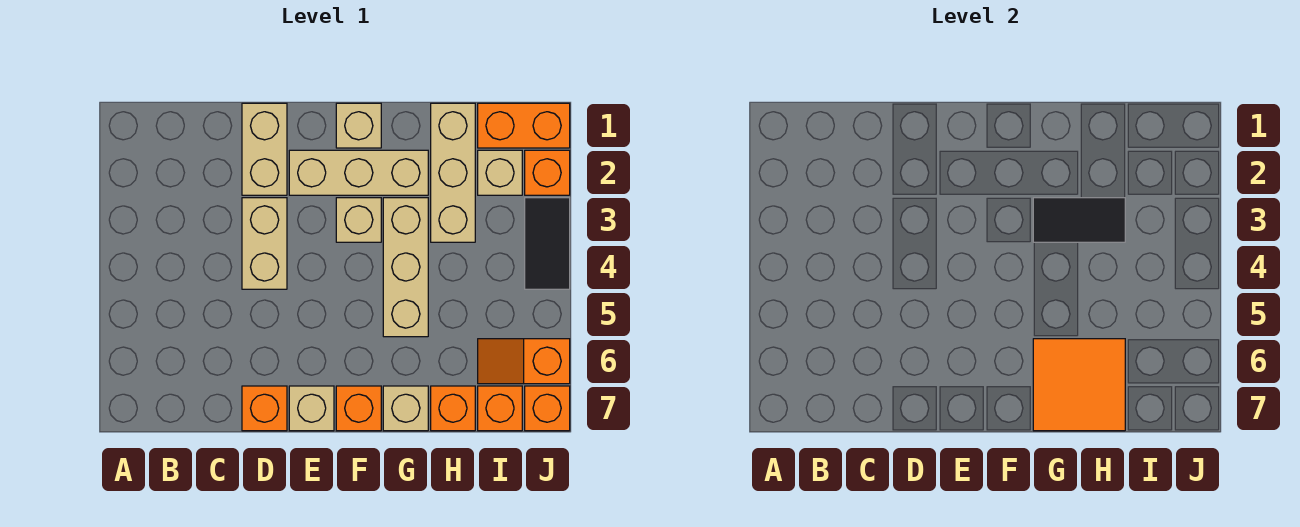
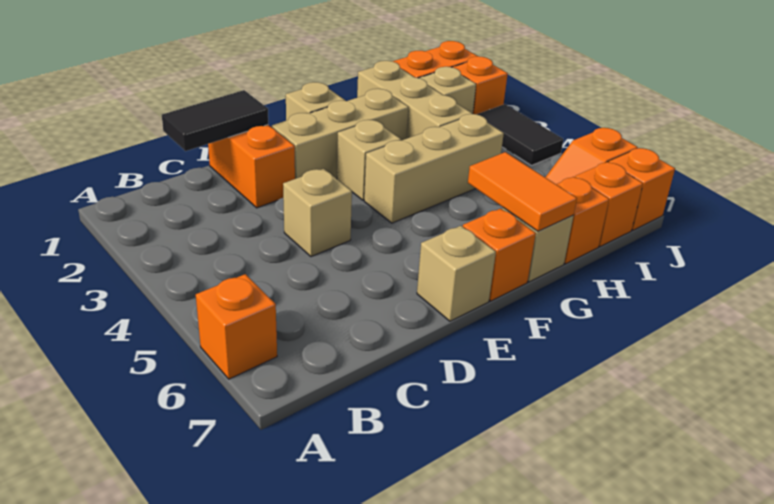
tan brick D1:D2 level 1 -> orange brick D1:D2 level 1
tan brick D3:D4 level 1 -> tan brick D4 level 1
orange brick D7 level 1 -> orange brick A6 level 1
tan brick G3:G5 level 1 -> tan brick F4:H4 level 1
black tile G3:H3 level 2 -> black tile C1:D1 level 2
orange tile G6:H7 level 2 -> orange tile G6:G7 level 2

